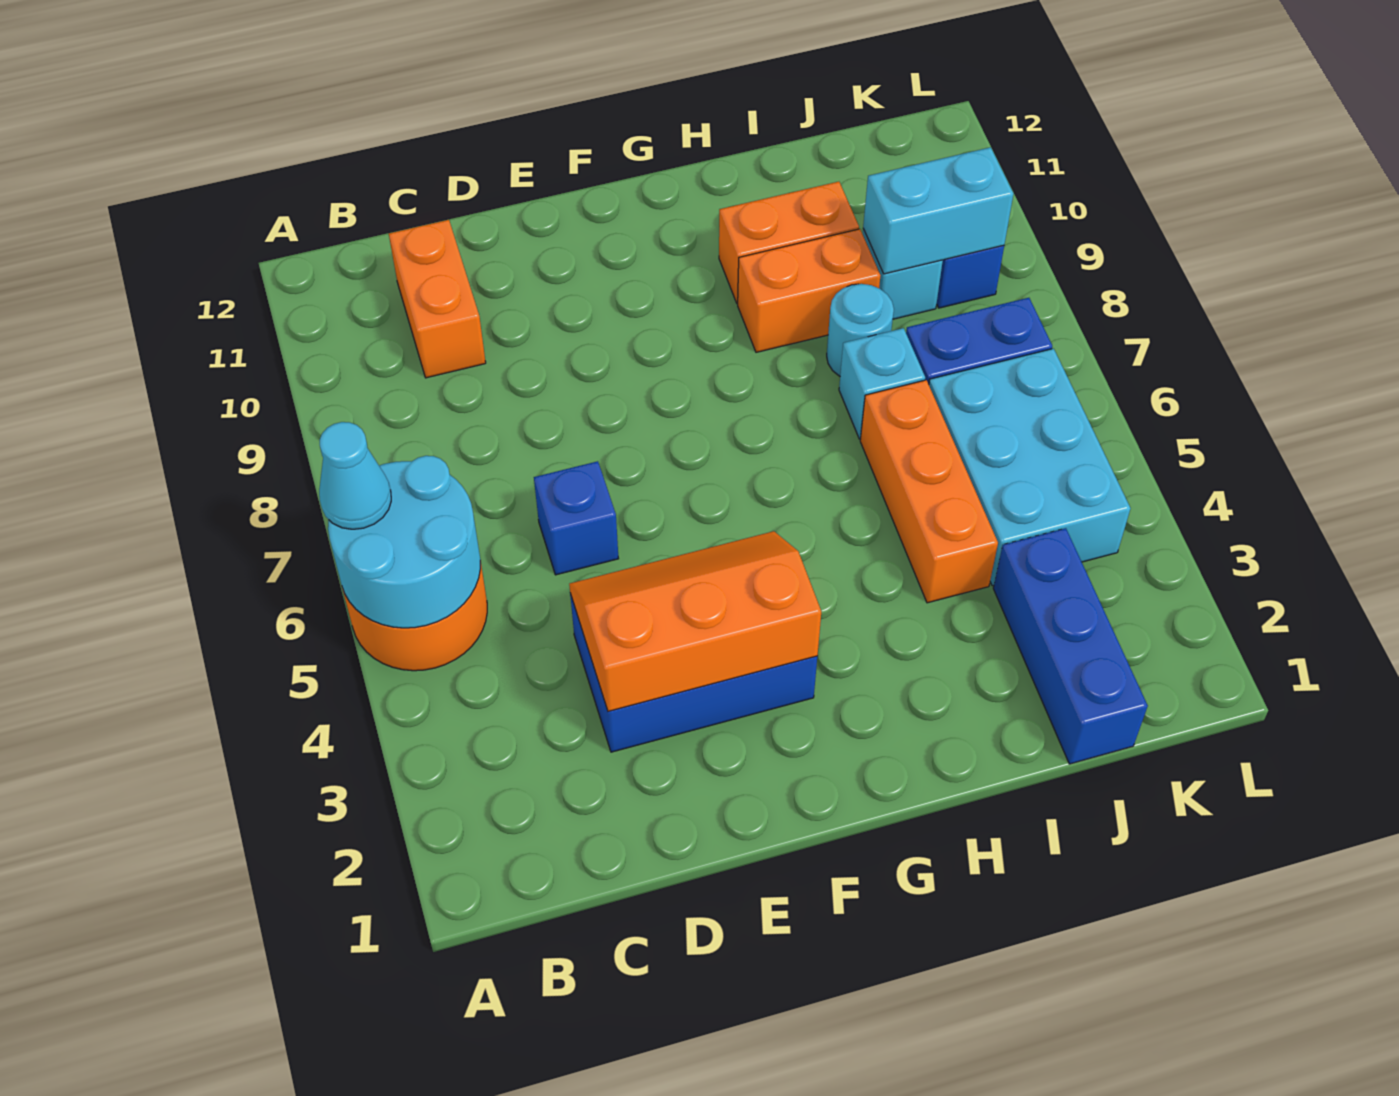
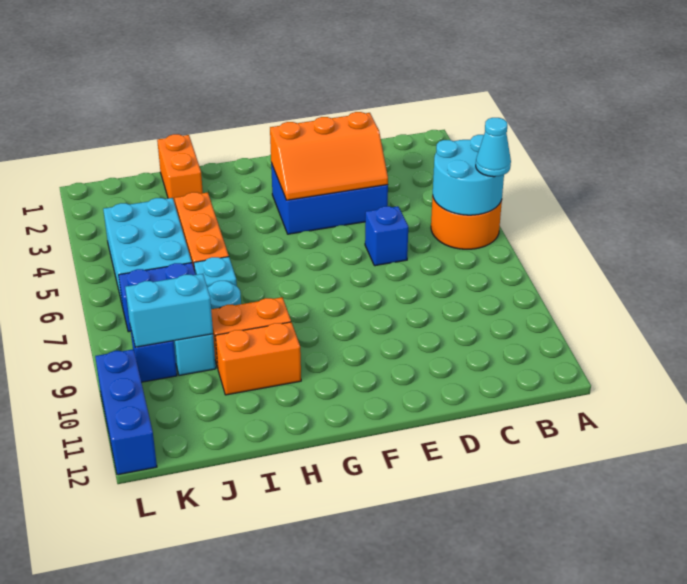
orange brick C10:C11 level 1 -> orange brick I1:I2 level 1
blue brick J1:J3 level 1 -> blue brick L10:L12 level 1

